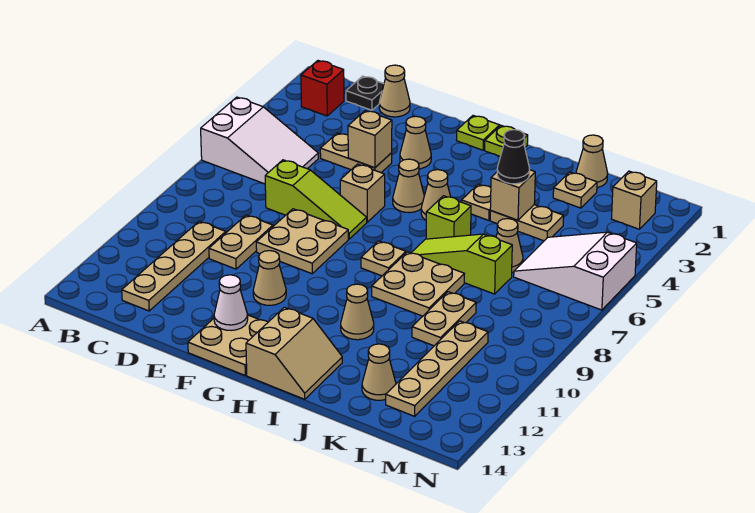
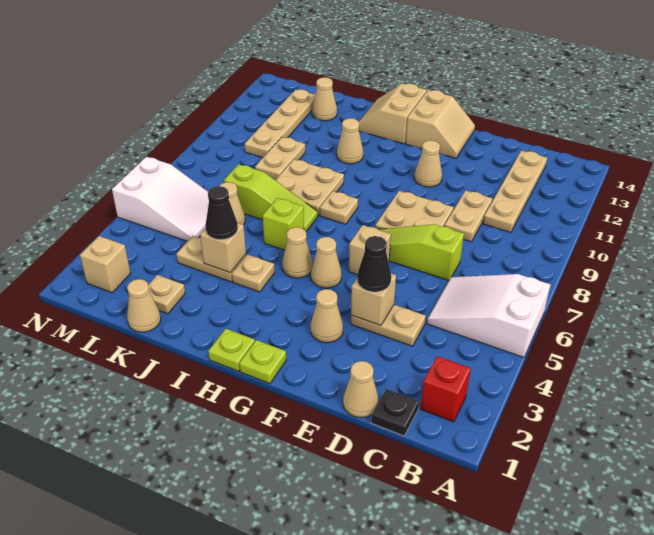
none -> black cone E4 level 3
tan plate F13:G14 level 1 -> tan slope F13:G14 level 1 top G
white cone F13 level 2 -> none

